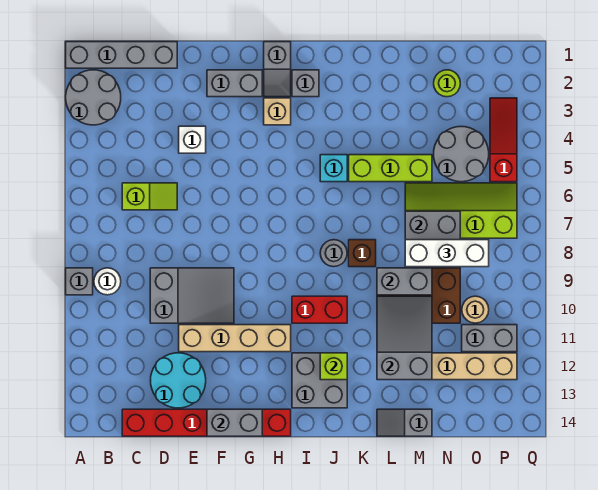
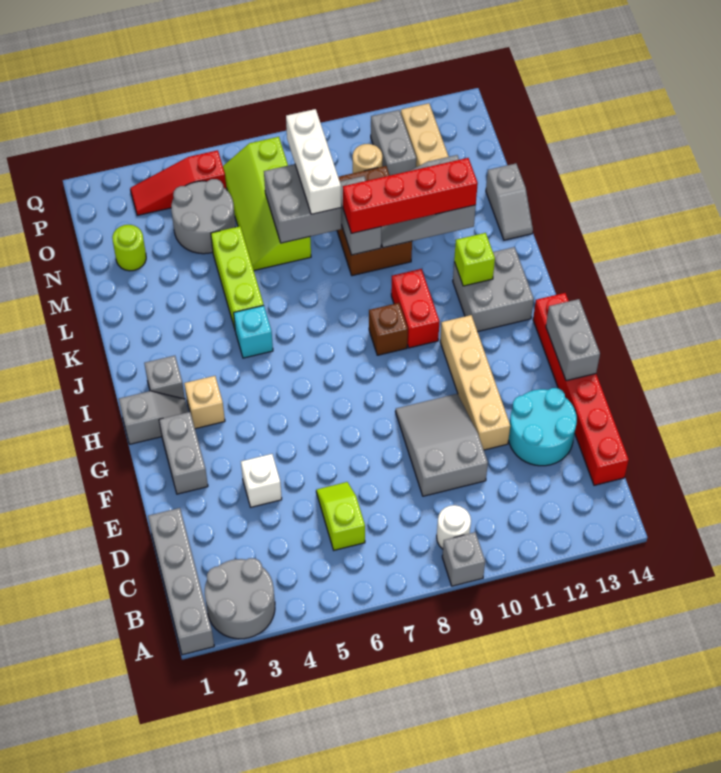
grey round brick J8 level 1 -> none
brown brick K8 level 1 -> brown brick I9 level 1
none -> red brick L9:L12 level 3

